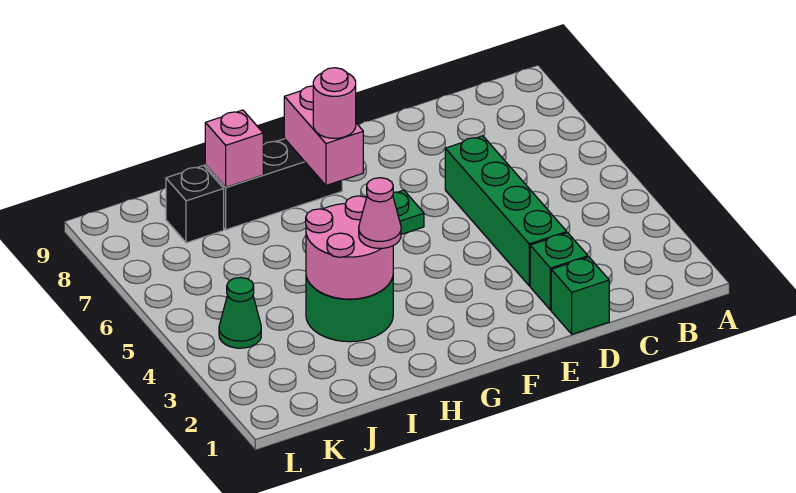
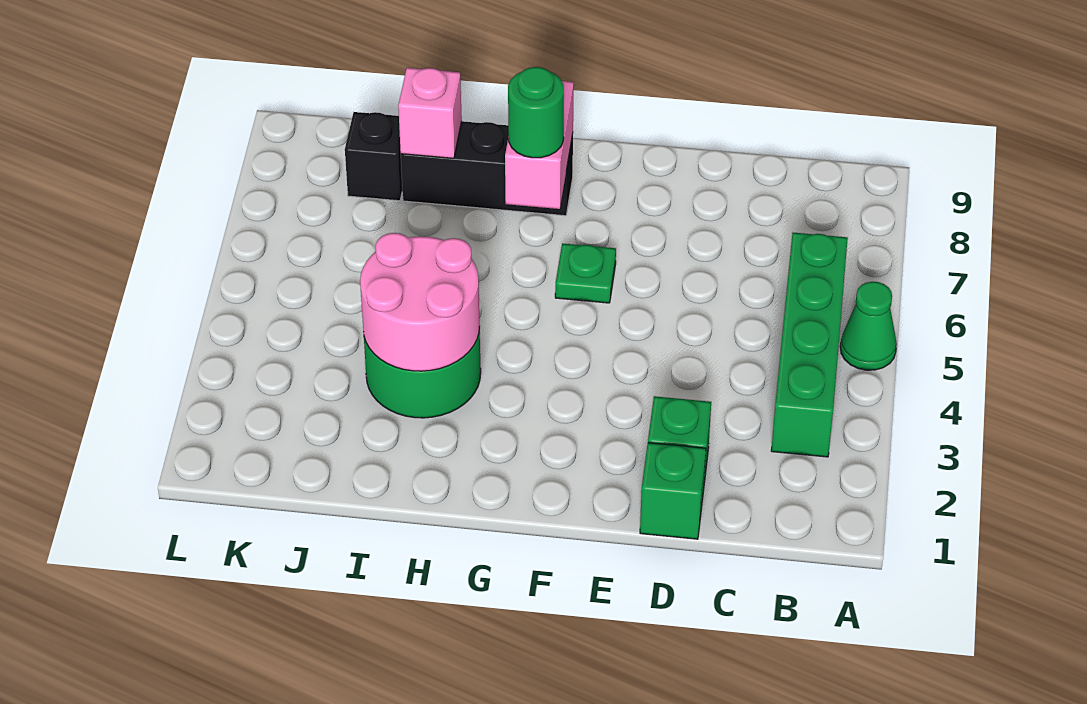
green brick D3:D6 level 1 -> green brick B3:B6 level 1
pink round brick G7 level 3 -> green round brick G7 level 3
pink cone H3 level 3 -> none
green cone K4 level 1 -> green cone A5 level 1

